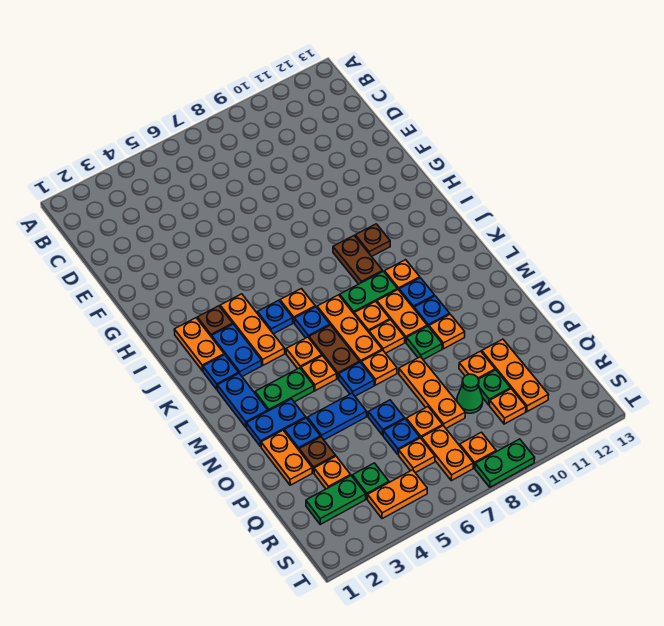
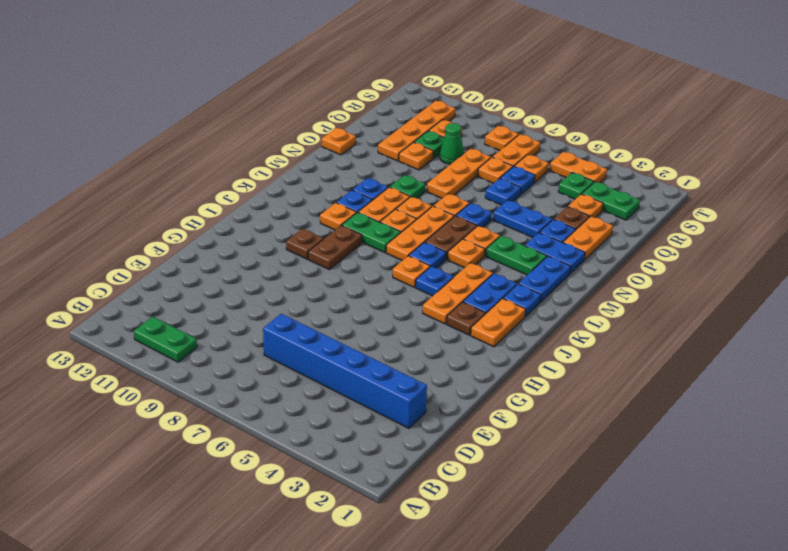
none -> blue brick D2:D7 level 1
orange plate N10 level 1 -> orange plate O13 level 1
orange plate P11:R11 level 1 -> orange plate P11:S11 level 1
green plate T8:T9 level 1 -> green plate B10:B11 level 1

